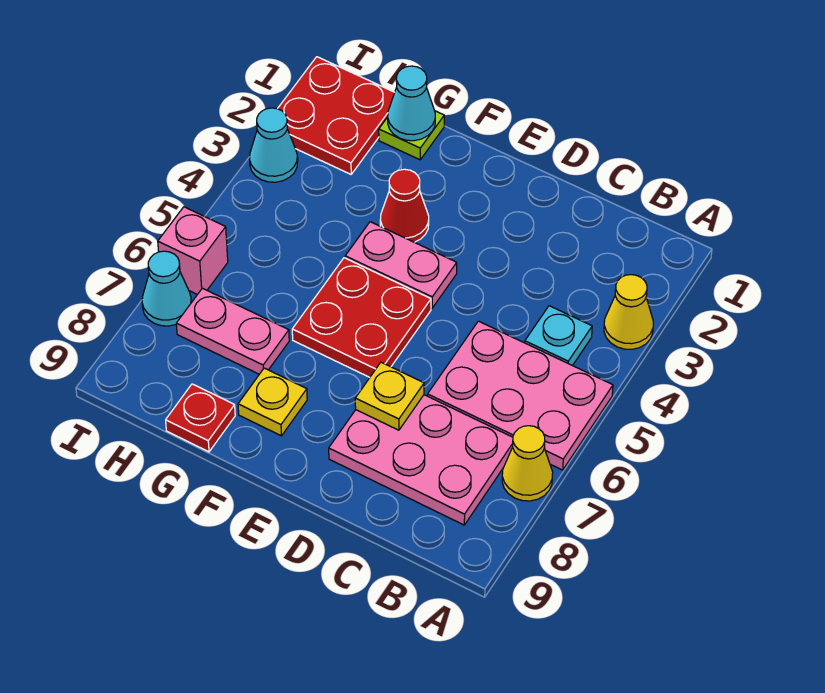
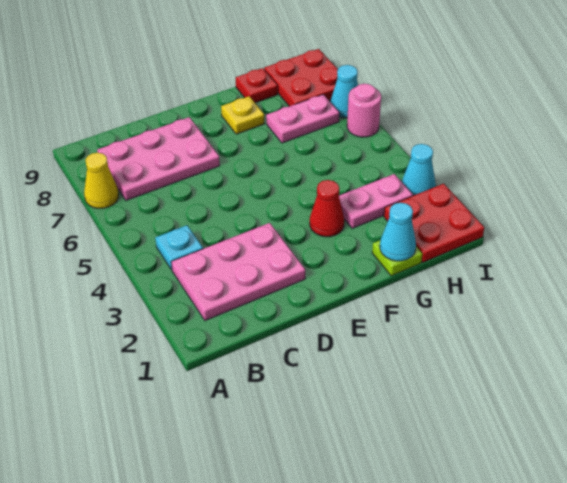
yellow cone A3 level 1 -> none
pink plate A5:C6 level 1 -> pink plate B2:D3 level 1
yellow plate D7 level 2 -> none
pink plate E4:F4 level 1 -> pink plate G3:H3 level 1
red plate E5:F6 level 1 -> red plate H8:I9 level 1
pink brick I6 level 1 -> pink round brick I6 level 1

